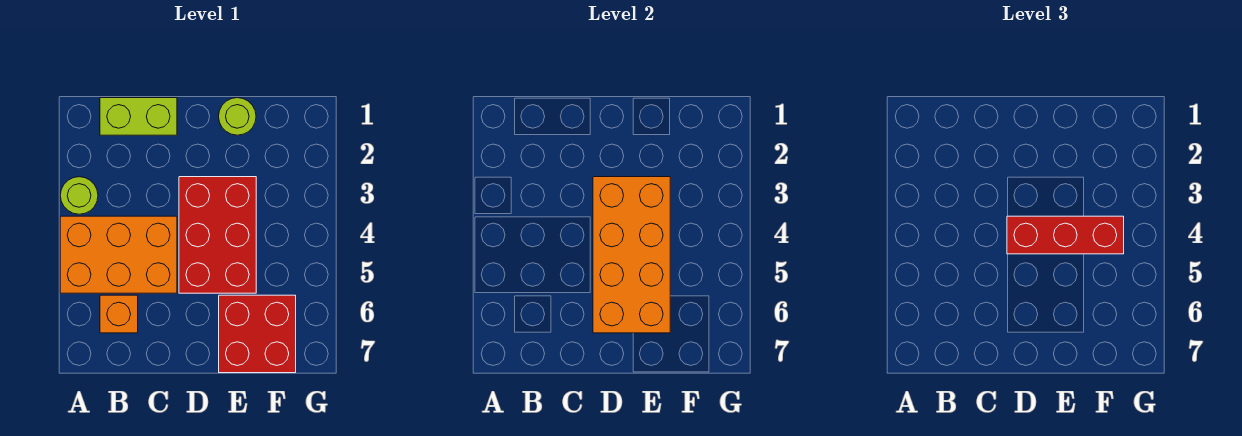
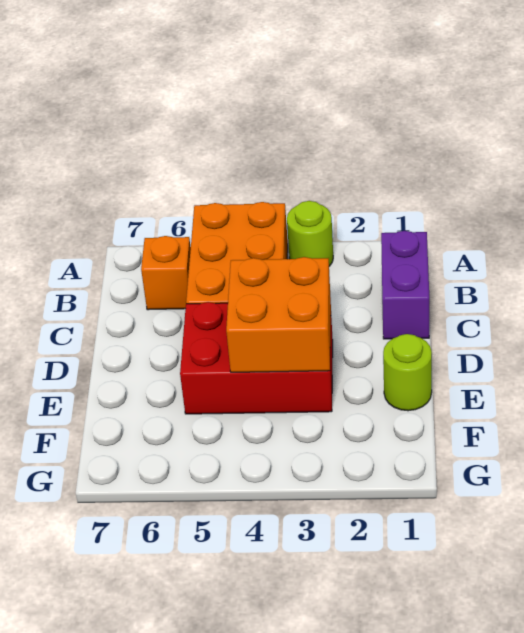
lime brick B1:C1 level 1 -> purple brick B1:C1 level 1
orange brick D3:E6 level 2 -> orange brick D3:E4 level 2
red brick D4:F4 level 3 -> none
red brick E6:F7 level 1 -> none

